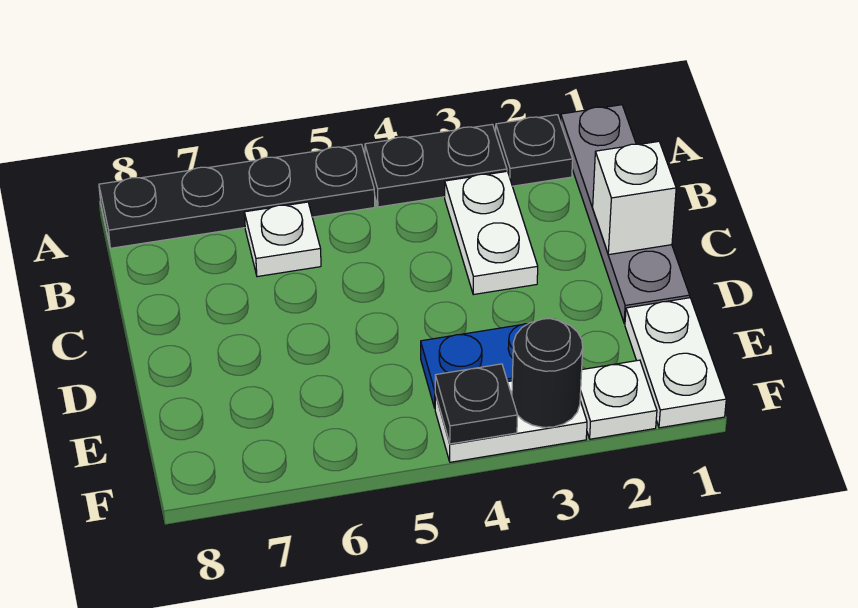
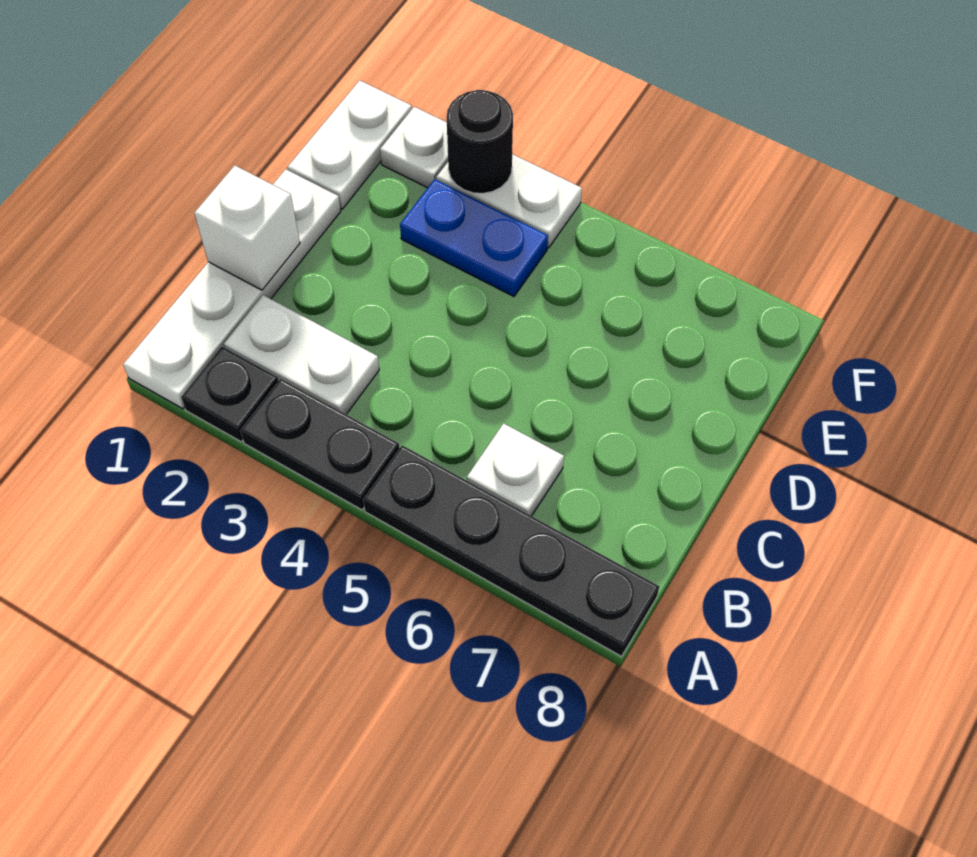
grey plate A1:D1 level 1 -> white plate A1:D1 level 1
white plate B3:C3 level 1 -> white plate B2:B3 level 1
black plate F4 level 2 -> none

